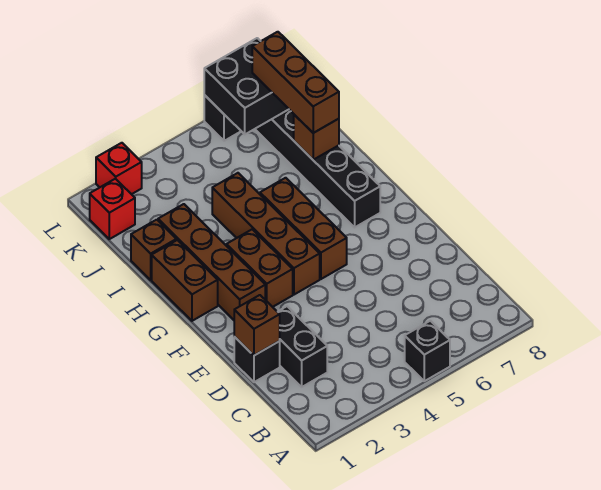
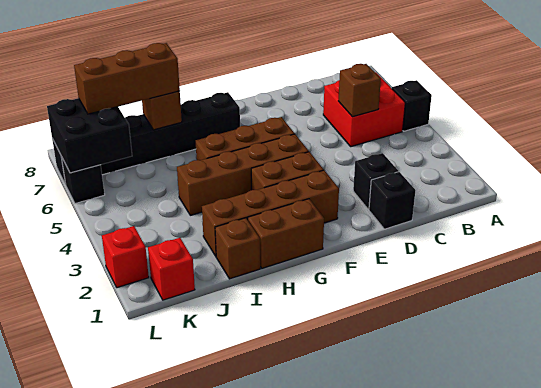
none -> red brick B5:C6 level 1
black brick C2:D2 level 1 -> black brick D2 level 1
brown brick D1 level 2 -> brown brick C5 level 2

